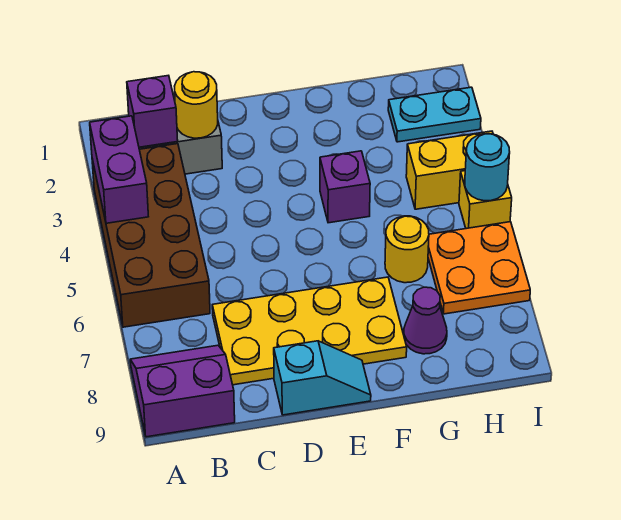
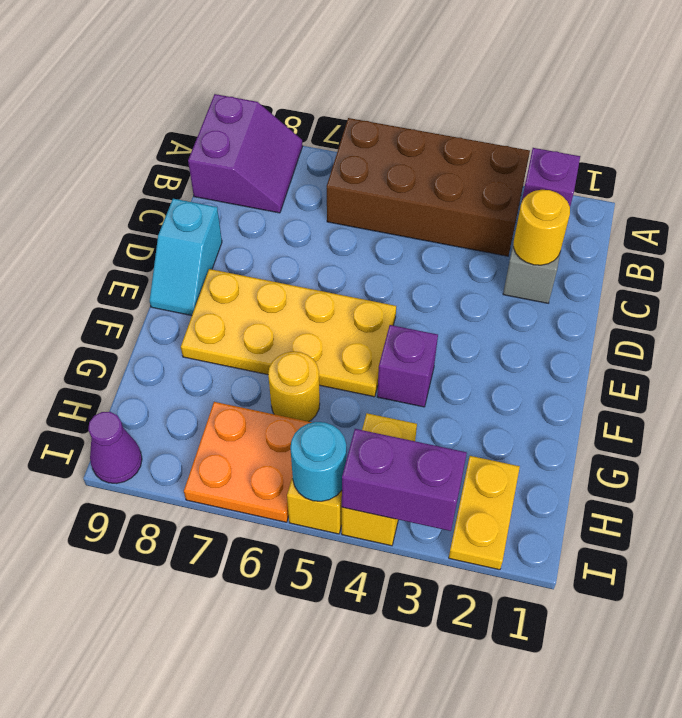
purple brick A3:A4 level 2 -> purple brick I3:I4 level 2
yellow plate C7:F8 level 1 -> yellow plate E5:F8 level 1
purple cone G8 level 1 -> purple cone I9 level 1
cyan plate H2:I2 level 1 -> yellow plate H2:I2 level 1

